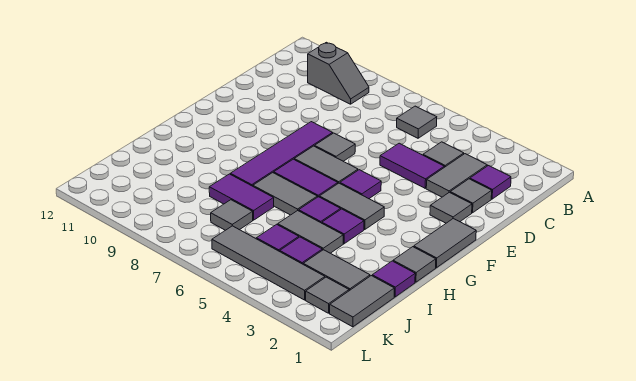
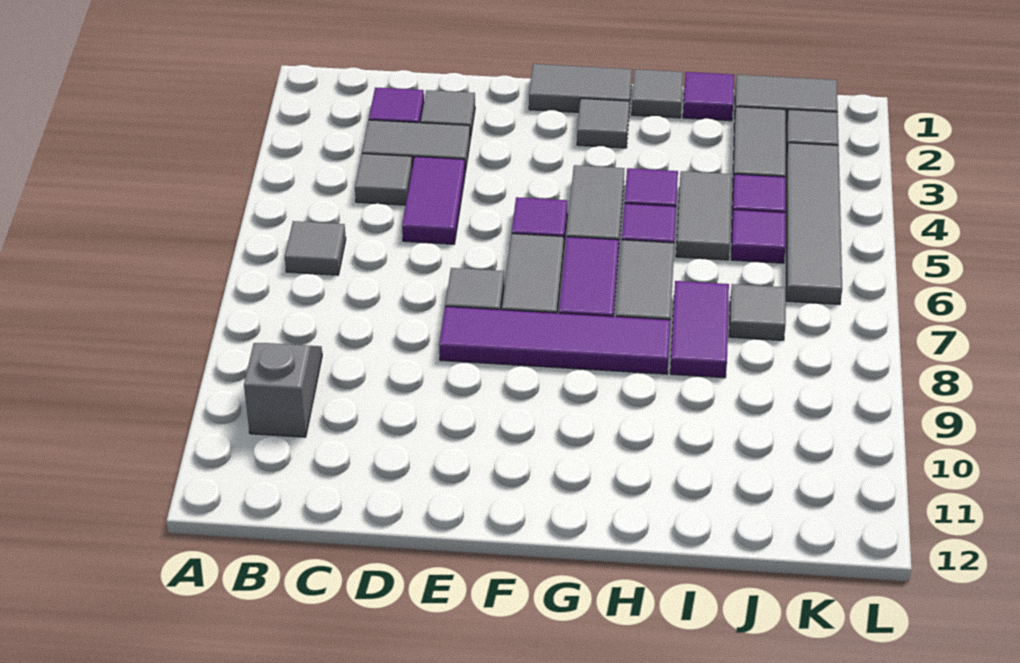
grey tile E2 level 1 -> grey tile G2 level 1

